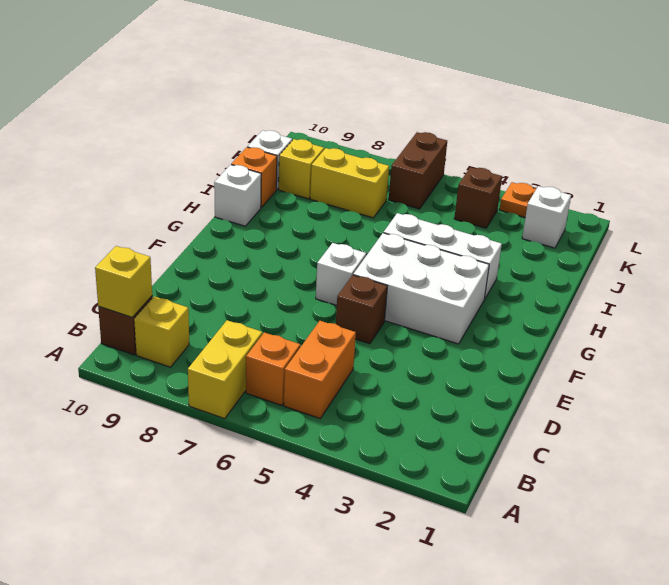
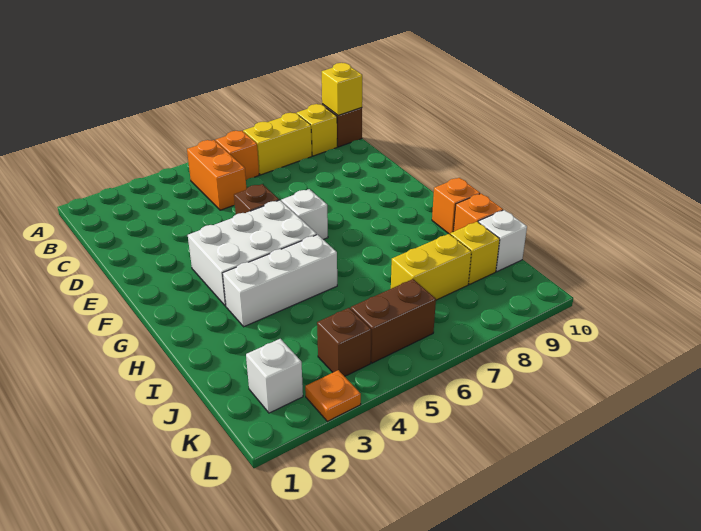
yellow brick A7:B7 level 1 -> yellow brick B7:B8 level 1
white brick H10 level 1 -> orange brick H10 level 1
brown brick K6:L6 level 1 -> brown brick K5:K6 level 1

